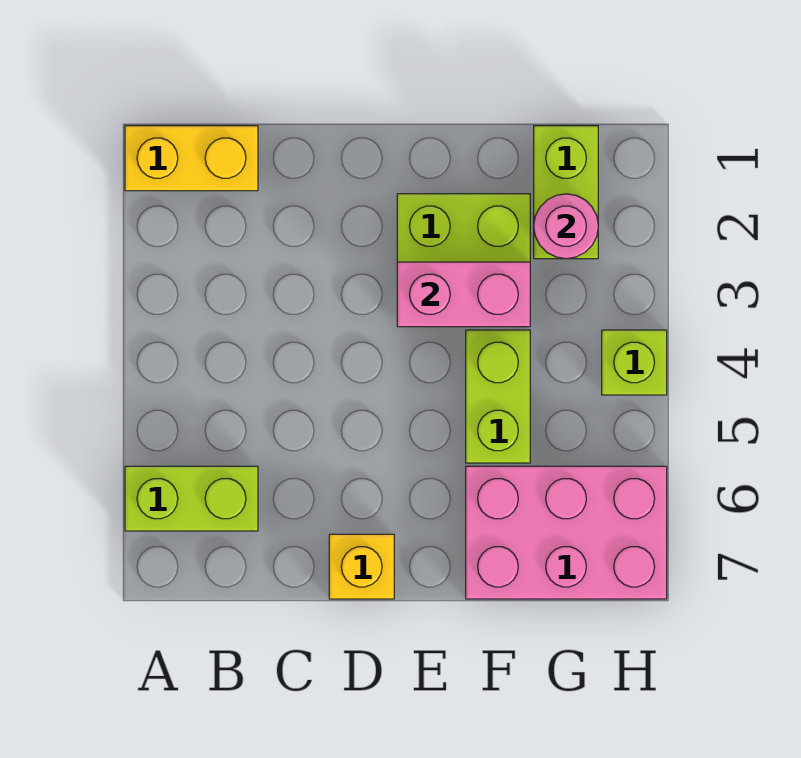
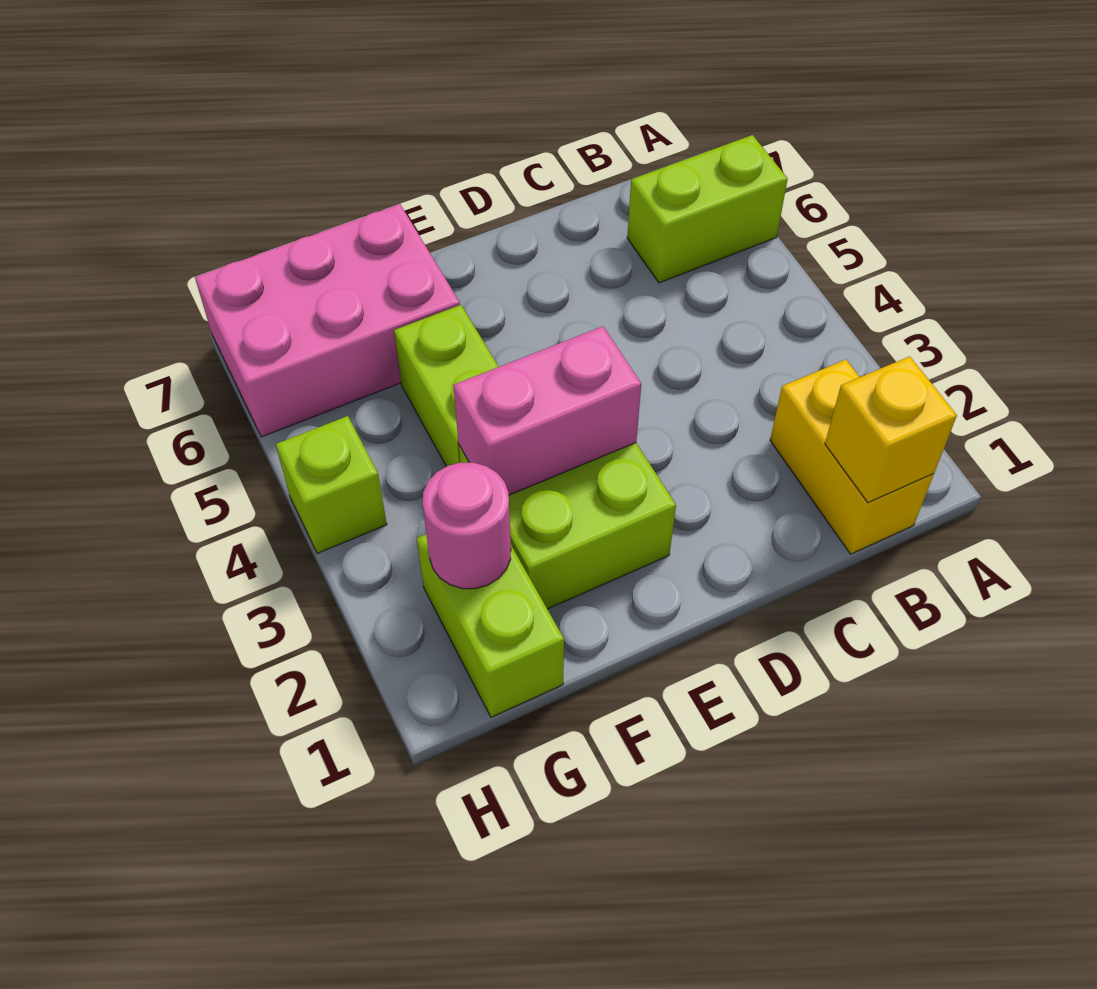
yellow brick A1:B1 level 1 -> yellow brick B1:B2 level 1
yellow brick D7 level 1 -> yellow brick B1 level 2

